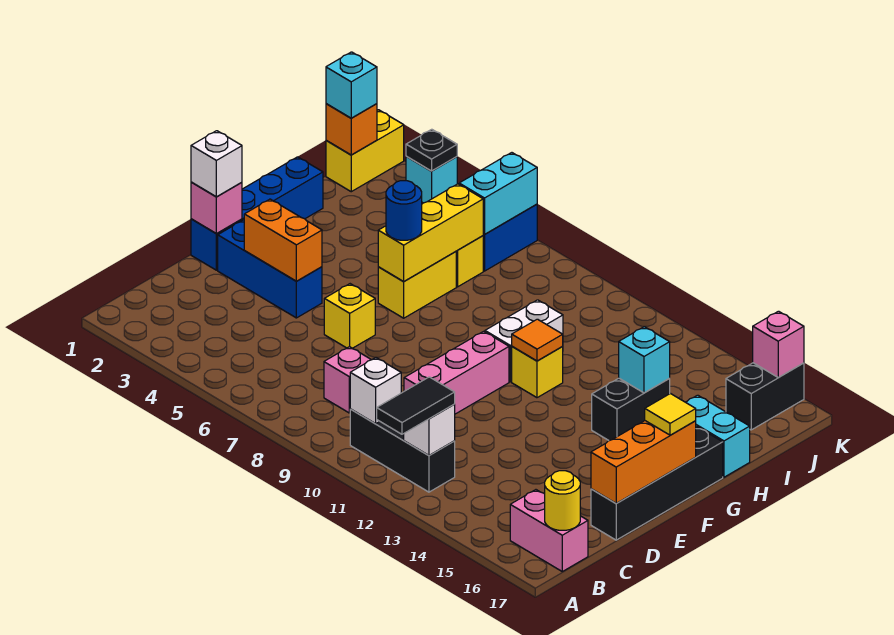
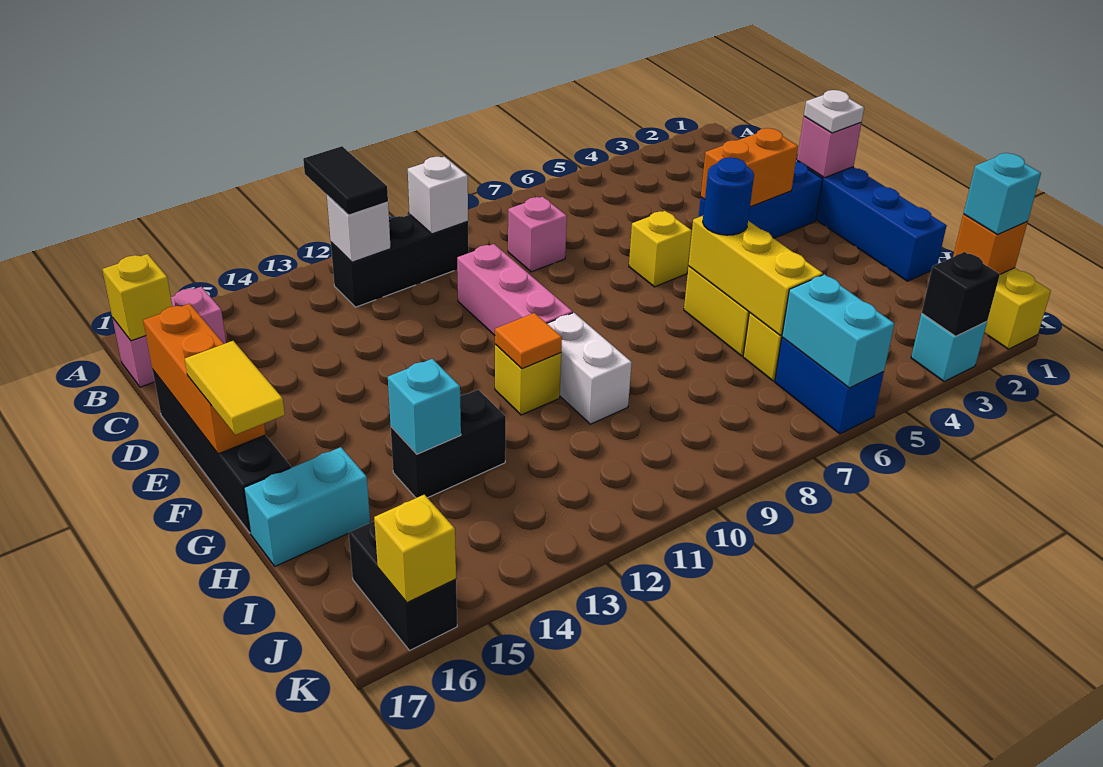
yellow round brick B17 level 2 -> yellow brick B17 level 2
white brick E1 level 3 -> white plate E1 level 3
yellow tile F17 level 3 -> yellow tile F17:G17 level 3
black brick G14:H14 level 1 -> black brick H13:H14 level 1
black plate K3 level 2 -> black brick K3 level 2
pink brick K16 level 2 -> yellow brick K16 level 2

